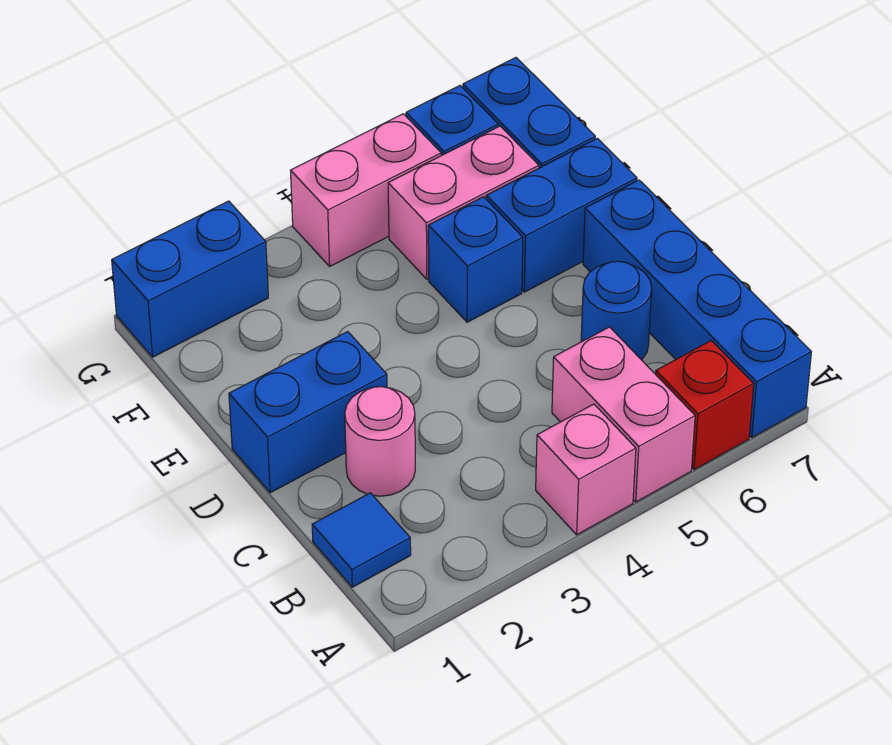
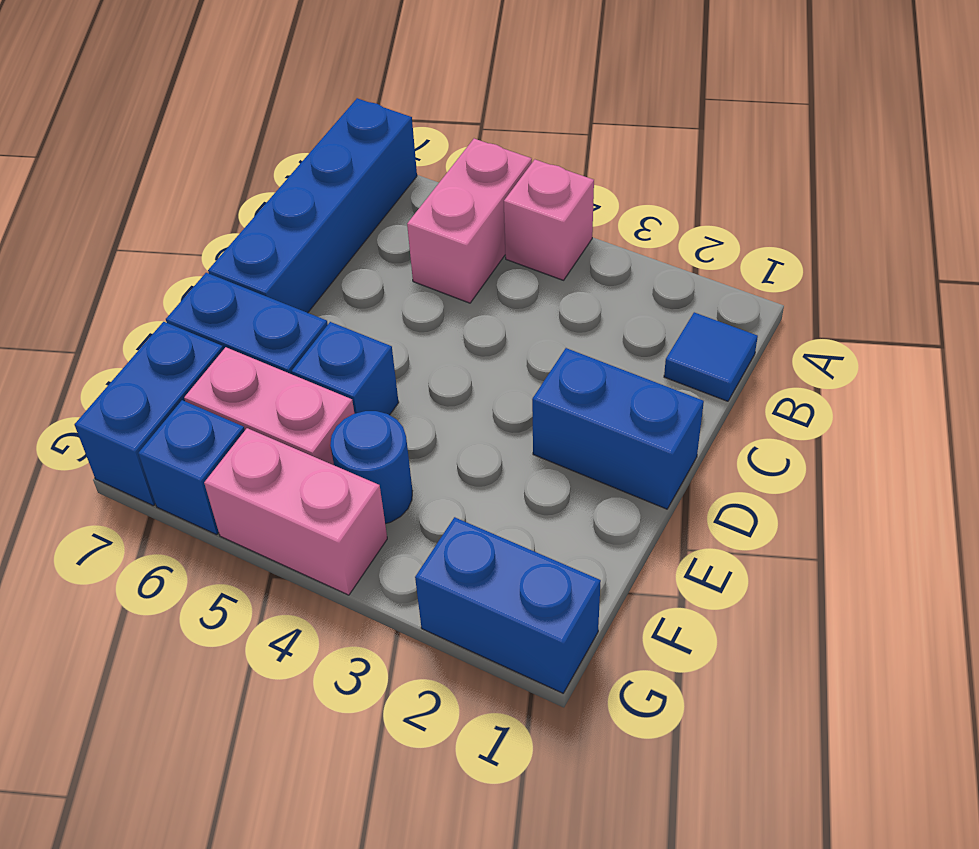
red brick A6 level 1 -> none
pink round brick C2 level 1 -> none
blue round brick C6 level 1 -> blue round brick F4 level 1

